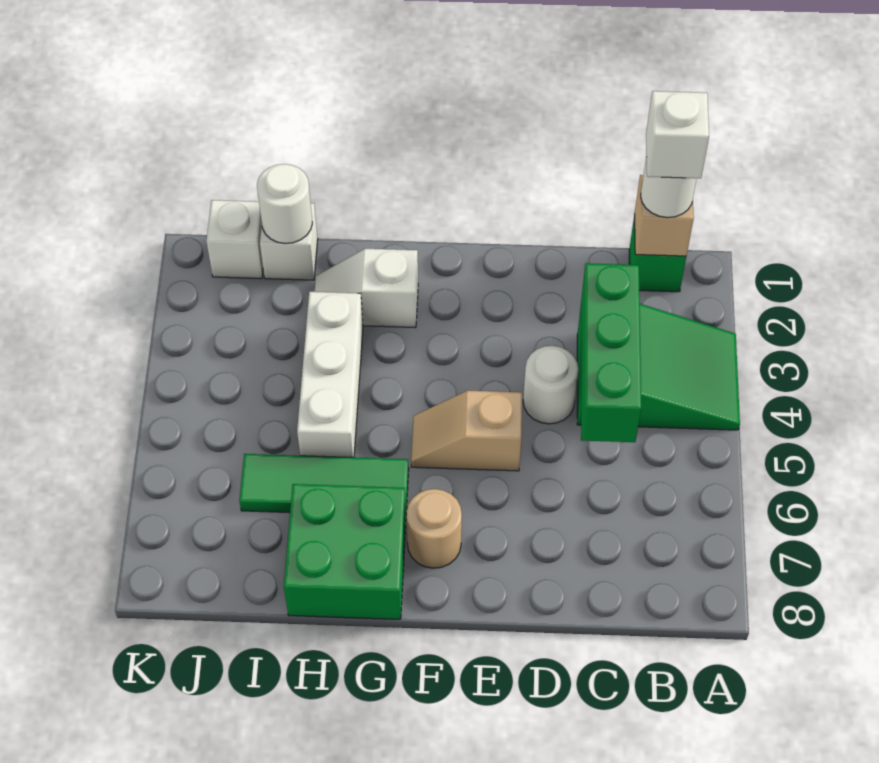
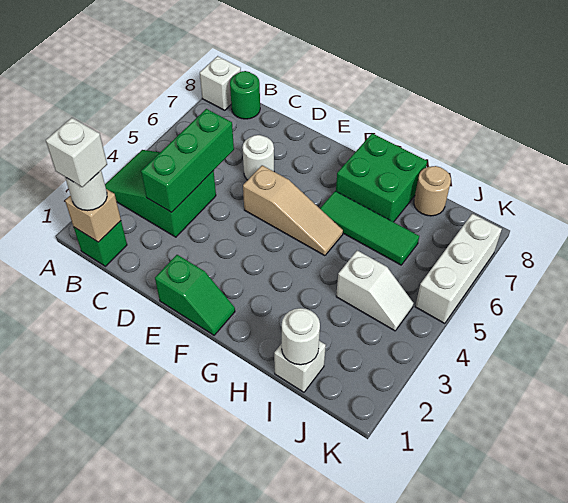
none -> green round brick B8 level 1
white round brick D4 level 1 -> white round brick D6 level 1
none -> green slope E1:F1 level 1 top E
tan slope E5:F5 level 1 top E -> tan slope E5:G5 level 1 top E
tan round brick F7 level 1 -> tan round brick I8 level 1
white slope G2:H2 level 1 top G -> white slope I4:J4 level 1 top I
white brick H3:H5 level 1 -> white brick K5:K7 level 1
white brick J1 level 1 -> white brick A8 level 1

